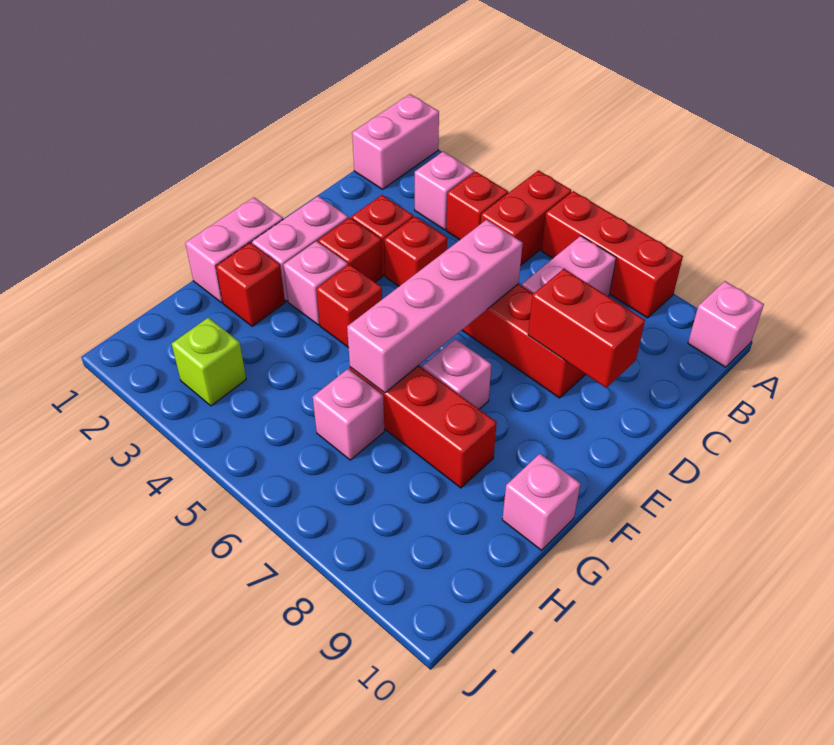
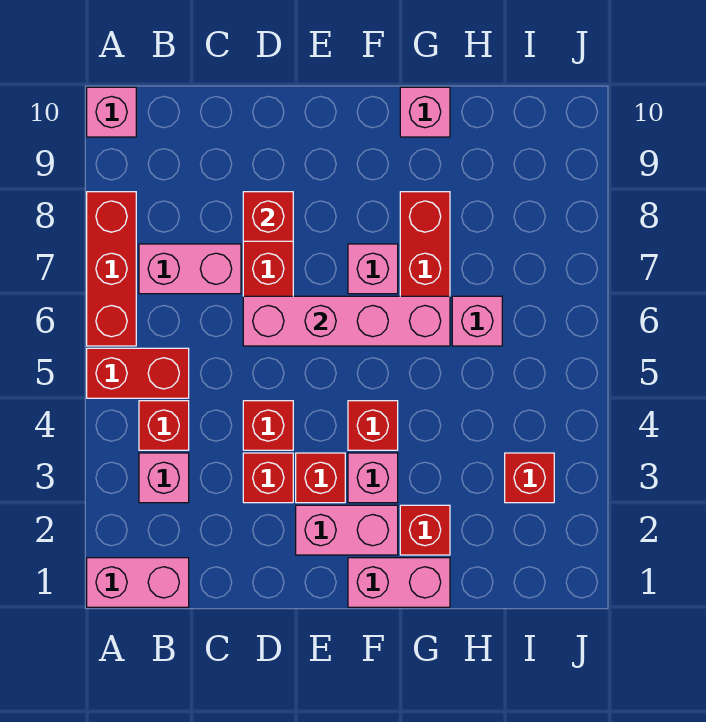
red brick D8:D9 level 2 -> red brick D8 level 2
lime brick I3 level 1 -> red brick I3 level 1

